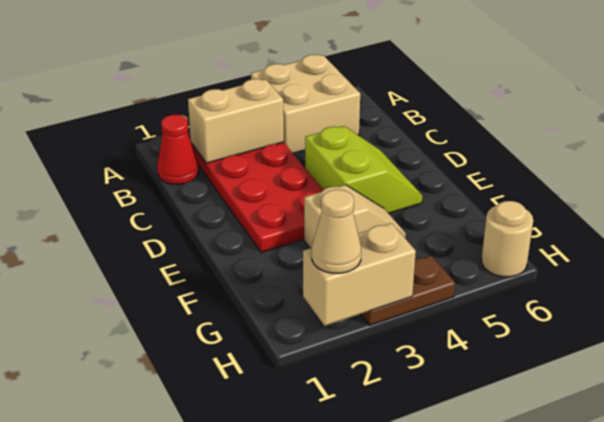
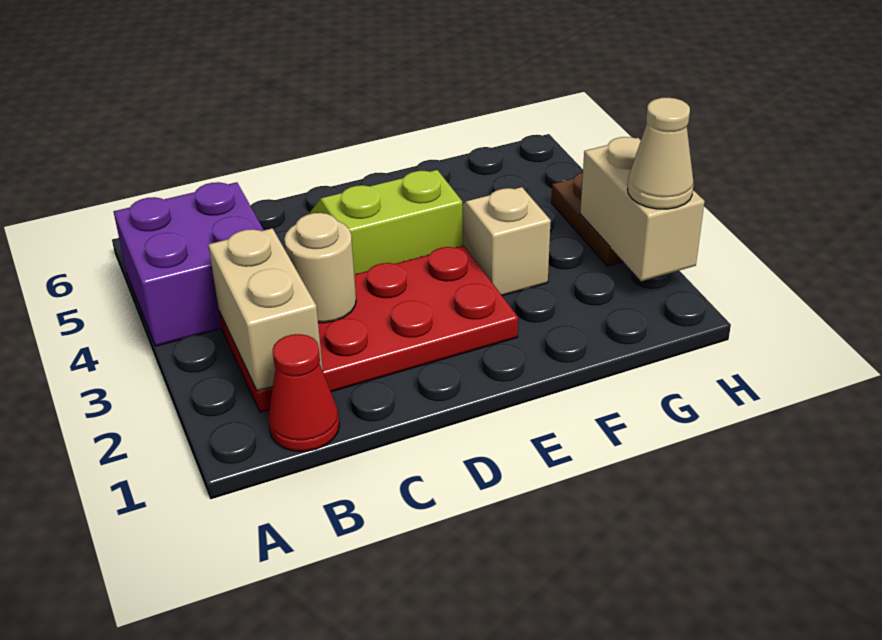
tan brick A4:B5 level 1 -> purple brick A4:B5 level 1
tan round brick H6 level 1 -> tan round brick C3 level 2

